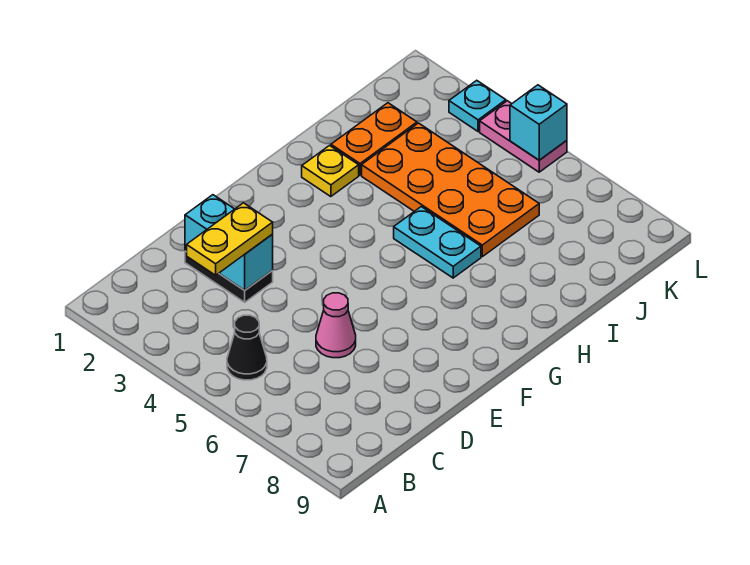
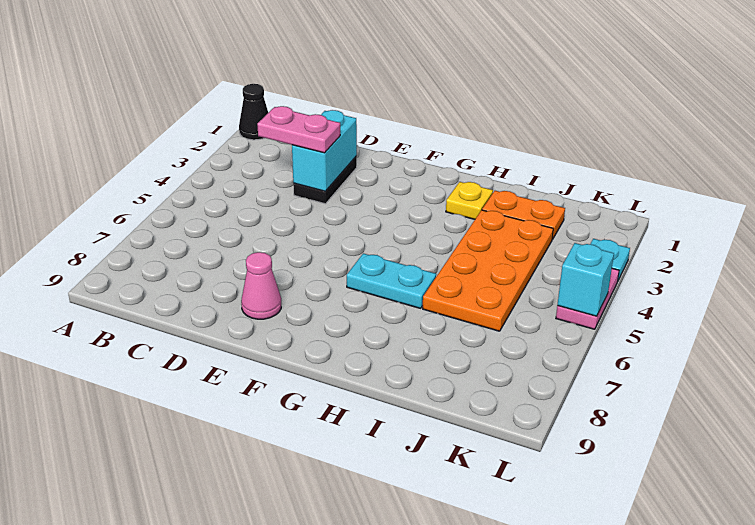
black cone B5 level 1 -> black cone A1 level 1
yellow plate C3:D3 level 3 -> pink plate C3:D3 level 3
pink cone D6 level 1 -> pink cone E8 level 1
cyan plate H5:H6 level 1 -> cyan plate G6:H6 level 1

